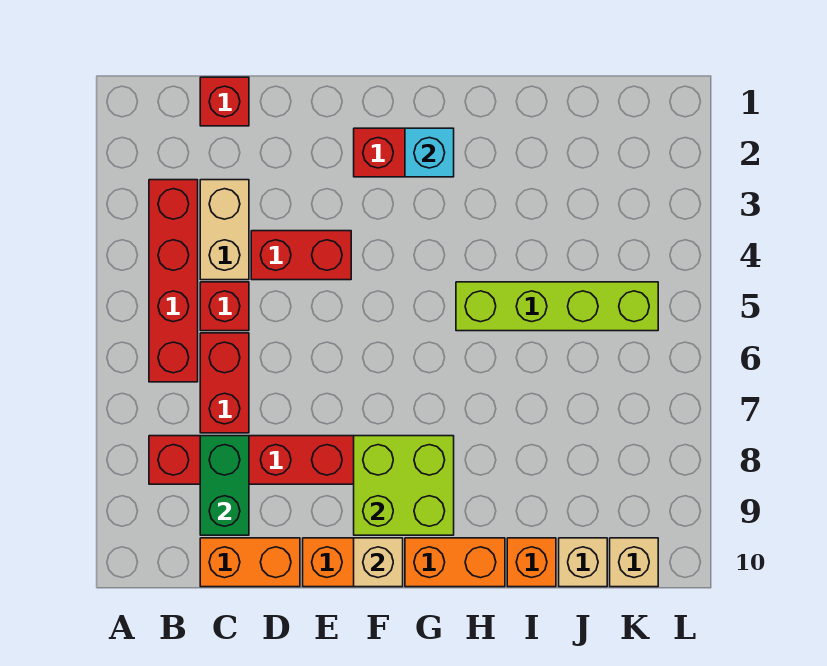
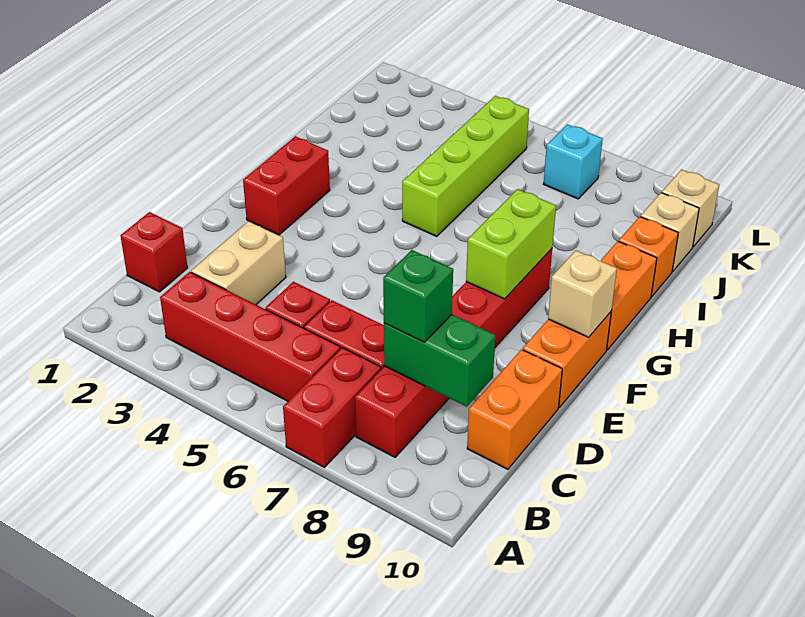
tan brick C3:C4 level 1 -> tan brick C3:D3 level 1
none -> green brick C8 level 3
red brick D4:E4 level 1 -> red brick A7:B7 level 1
lime brick F8:G9 level 2 -> lime brick F8:G8 level 2
cyan brick G2 level 2 -> cyan brick K7 level 1

